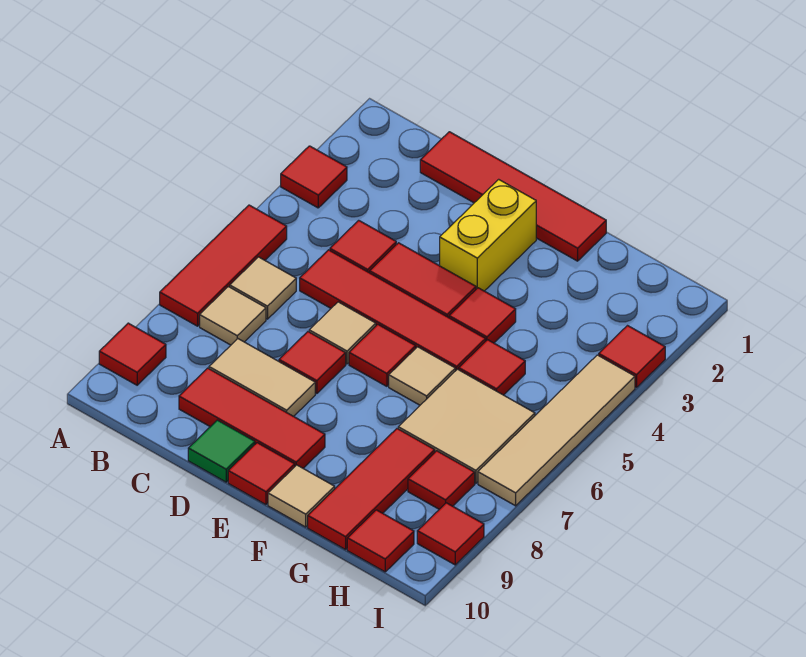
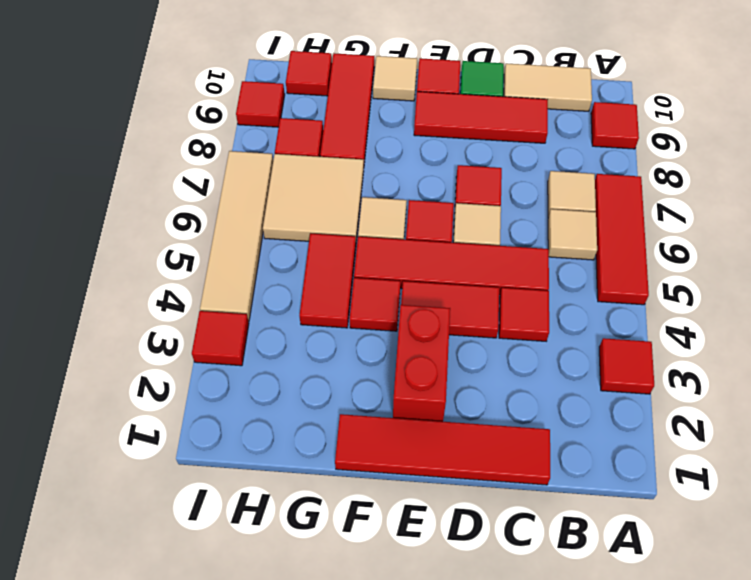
tan tile C8:D8 level 1 -> tan tile B10:C10 level 1
yellow brick E2:E3 level 1 -> red brick E2:E3 level 1
red tile G5 level 1 -> red tile G4:G5 level 1

